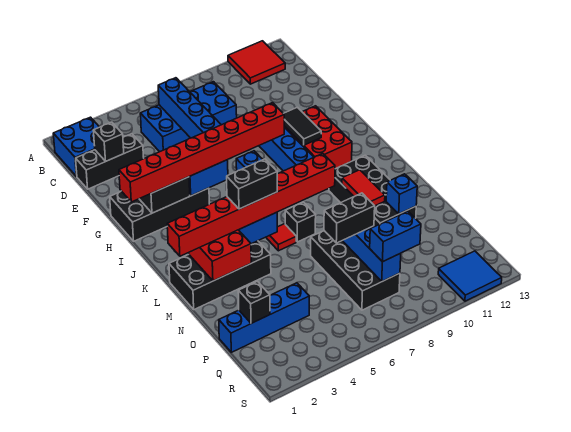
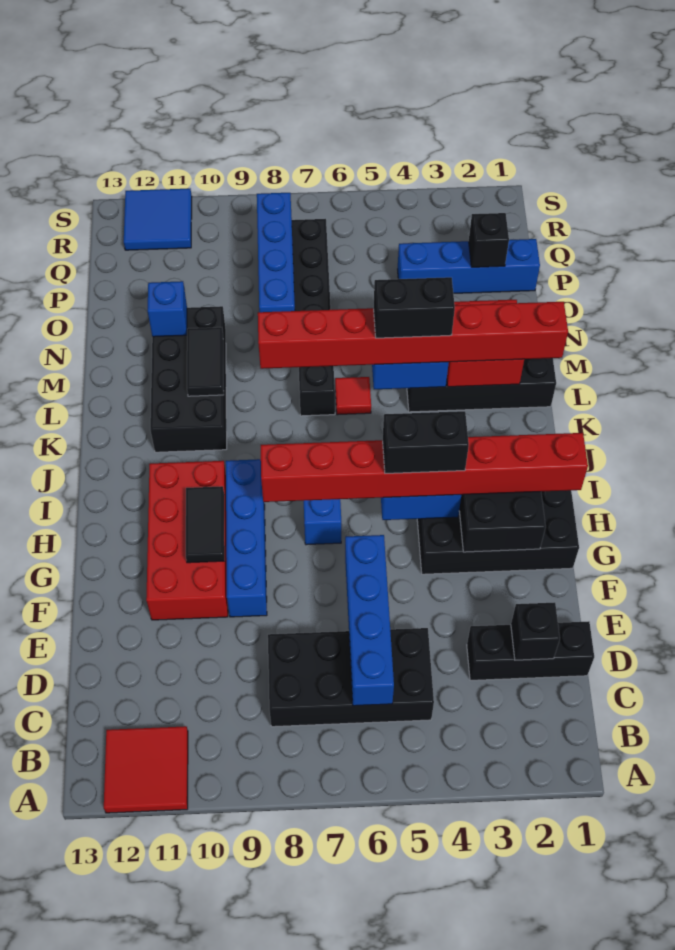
blue brick B1:C2 level 1 -> none
blue brick C5:D8 level 1 -> black brick C5:D8 level 1
red brick G10:I11 level 1 -> red brick F10:I11 level 1
red tile L10:M10 level 2 -> black tile L10:M10 level 2
black brick O7:O8 level 3 -> black brick H4:H5 level 4
blue brick Q8:Q9 level 3 -> none

